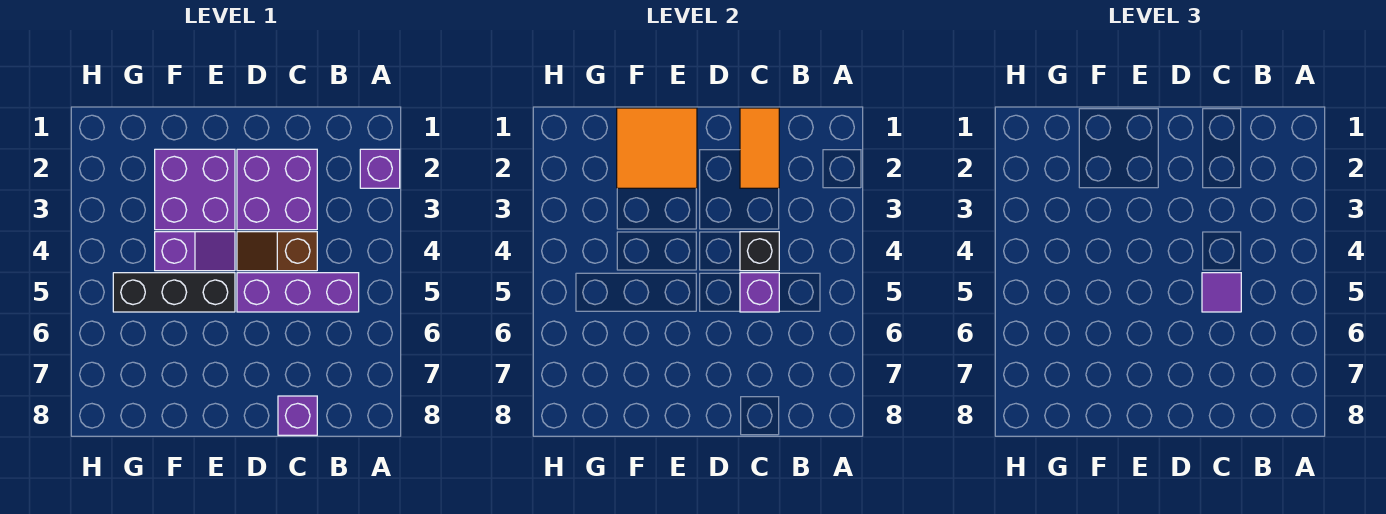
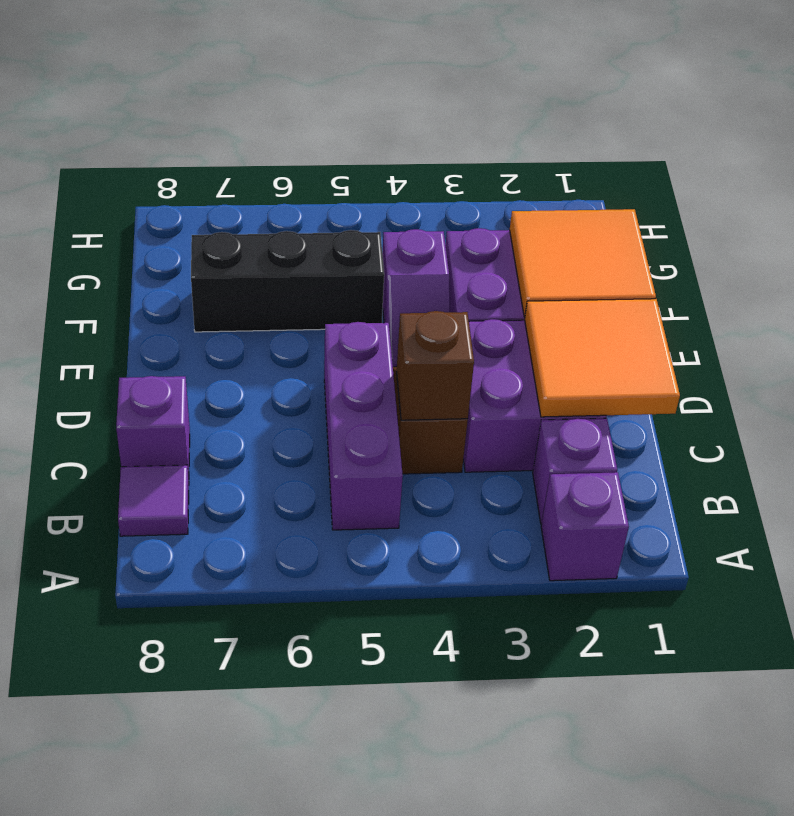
orange tile C1:C2 level 2 -> orange tile C1:D2 level 2
black brick C4 level 2 -> brown brick C4 level 2
purple brick C5 level 2 -> purple brick B2 level 1
purple tile C5 level 3 -> purple tile B8 level 1
black brick E5:G5 level 1 -> black brick F5:F7 level 1

